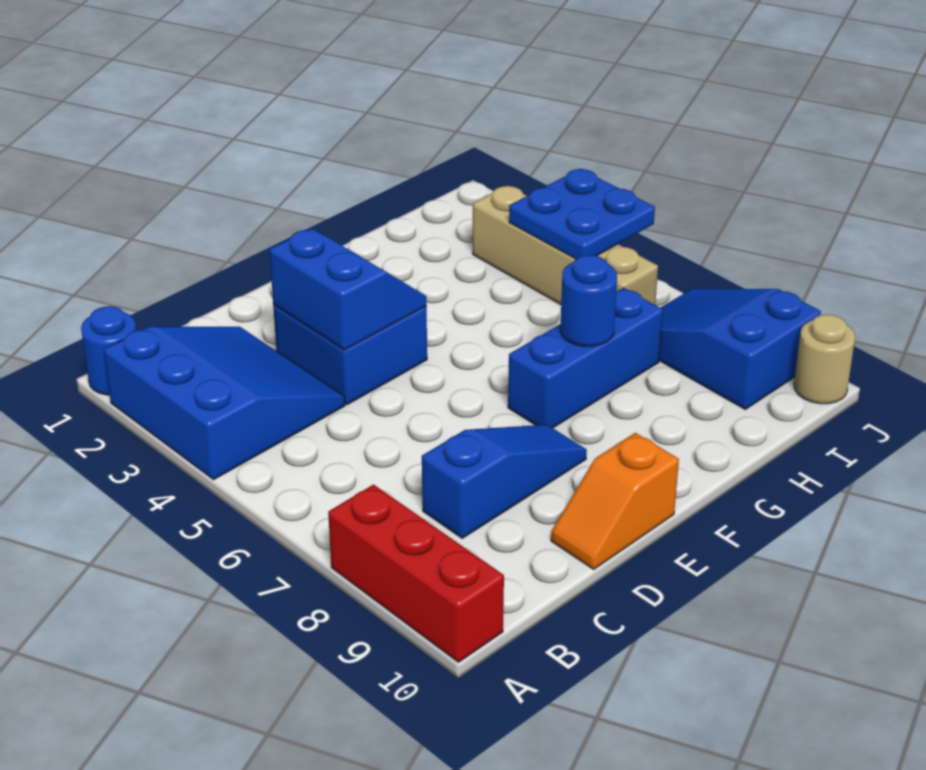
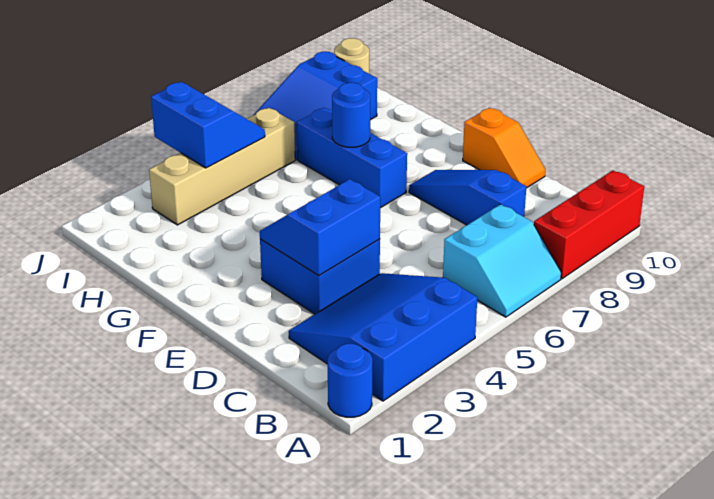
none -> cyan slope A6:B7 level 1 top B
blue plate I4:J5 level 2 -> blue slope I4:J5 level 2 top 4

